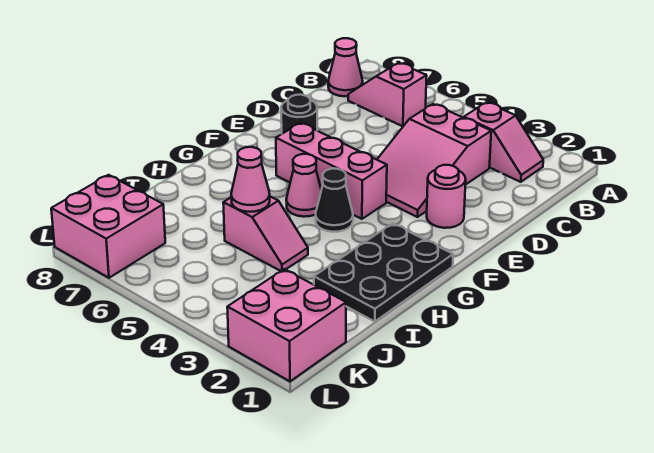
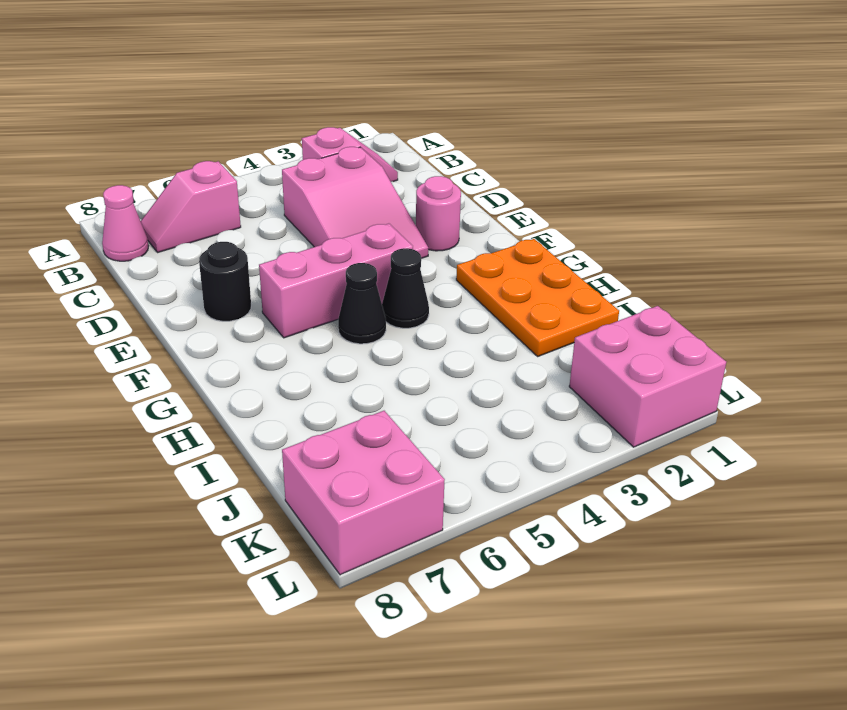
black plate G1:I2 level 1 -> orange plate G1:I2 level 1
pink cone G5 level 1 -> black cone G5 level 1
pink slope I4:I5 level 1 top 5 -> none
pink cone I5 level 2 -> none

